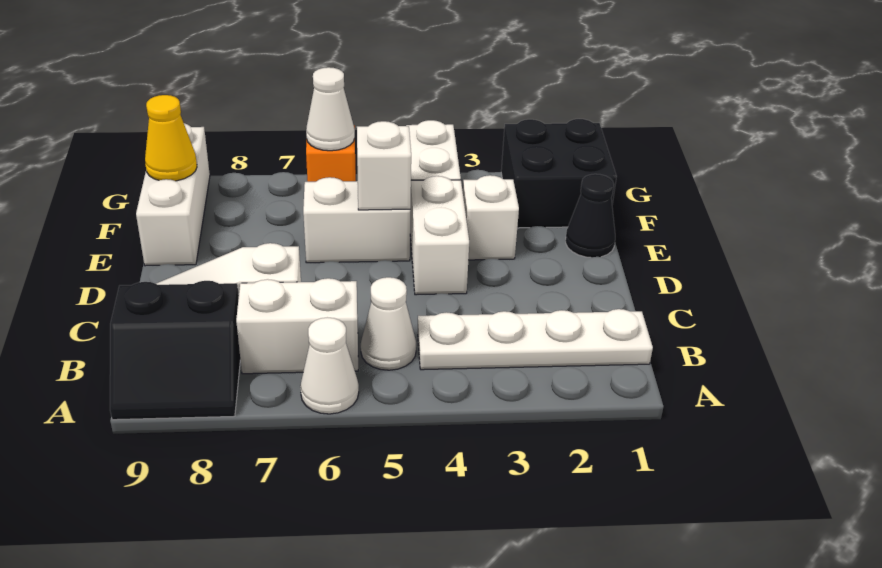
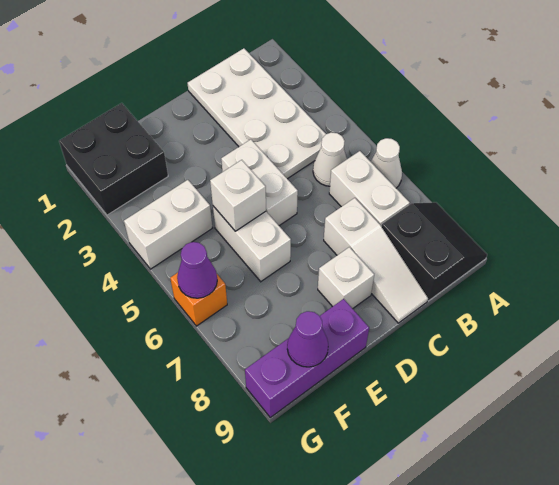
white plate B1:B4 level 1 -> white plate B1:C4 level 1
white brick D4:E4 level 1 -> white brick D4:D5 level 1
black cone E1 level 1 -> none
white brick E3 level 1 -> white brick D8 level 1
white brick E9:G9 level 1 -> purple brick E9:G9 level 1
yellow cone F9 level 2 -> purple cone F9 level 2
white cone G6 level 2 -> purple cone G6 level 2

